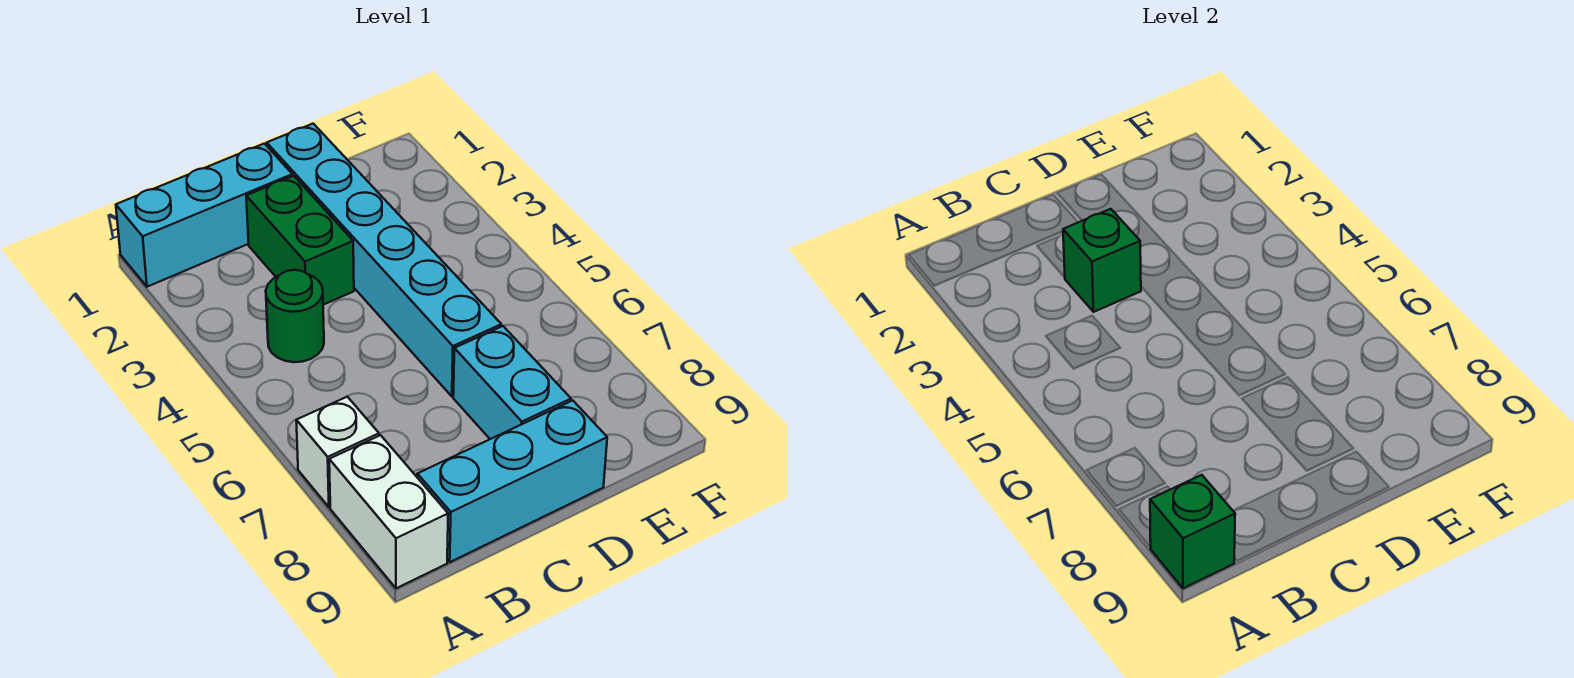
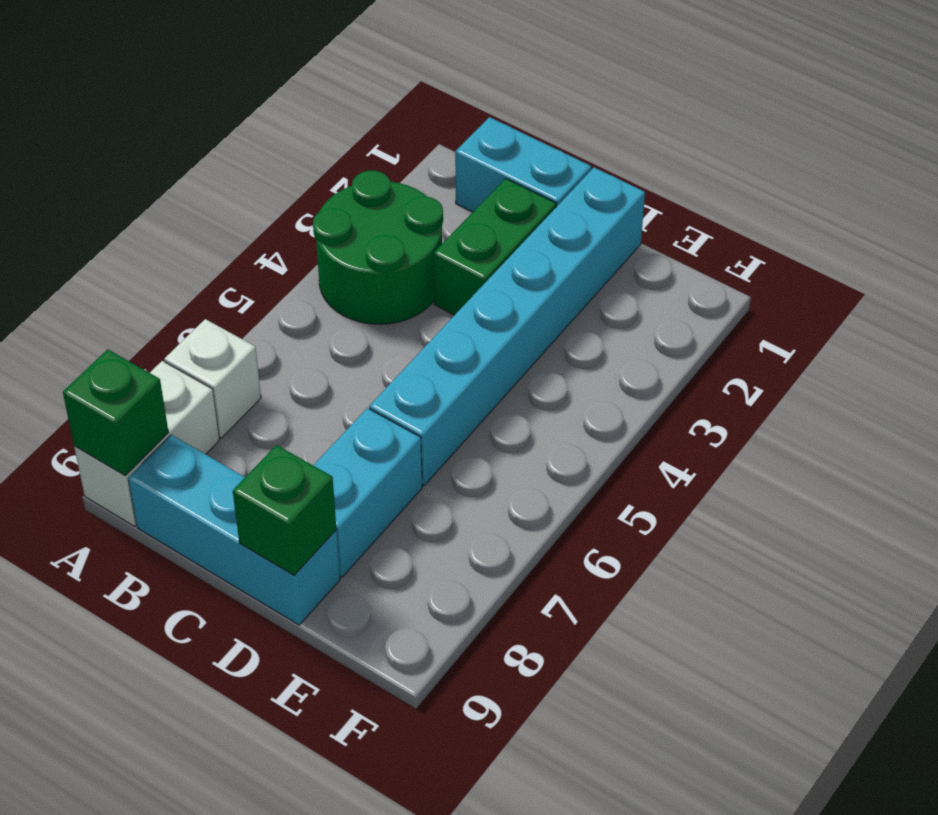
cyan brick A1:C1 level 1 -> cyan brick B1:C1 level 1
green round brick B4 level 1 -> green round brick A3:B4 level 1
green brick C3 level 2 -> green brick D9 level 2

